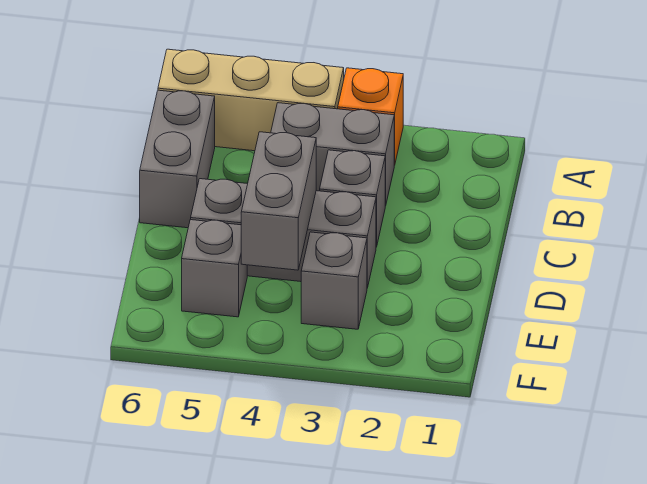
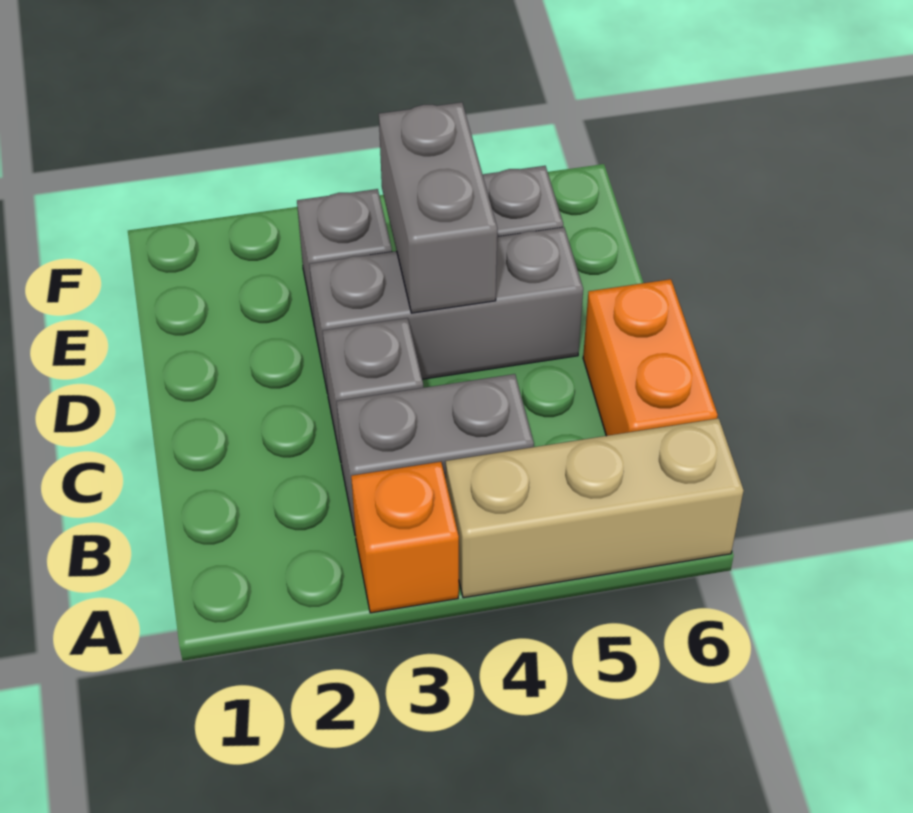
grey brick B6:C6 level 1 -> orange brick B6:C6 level 1

